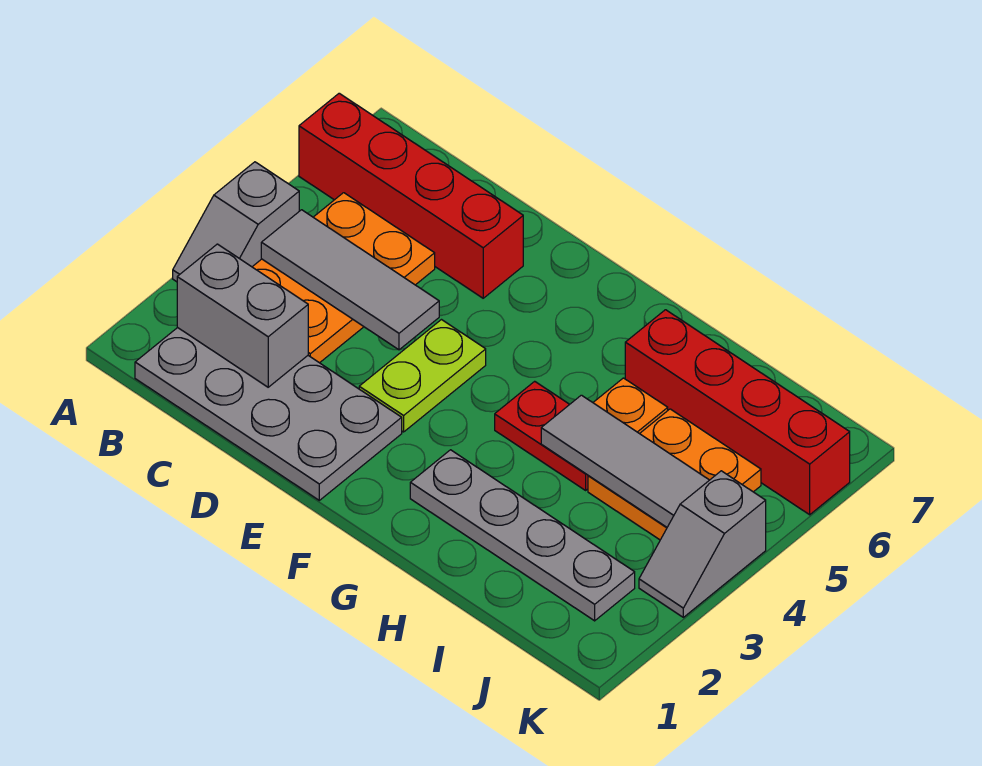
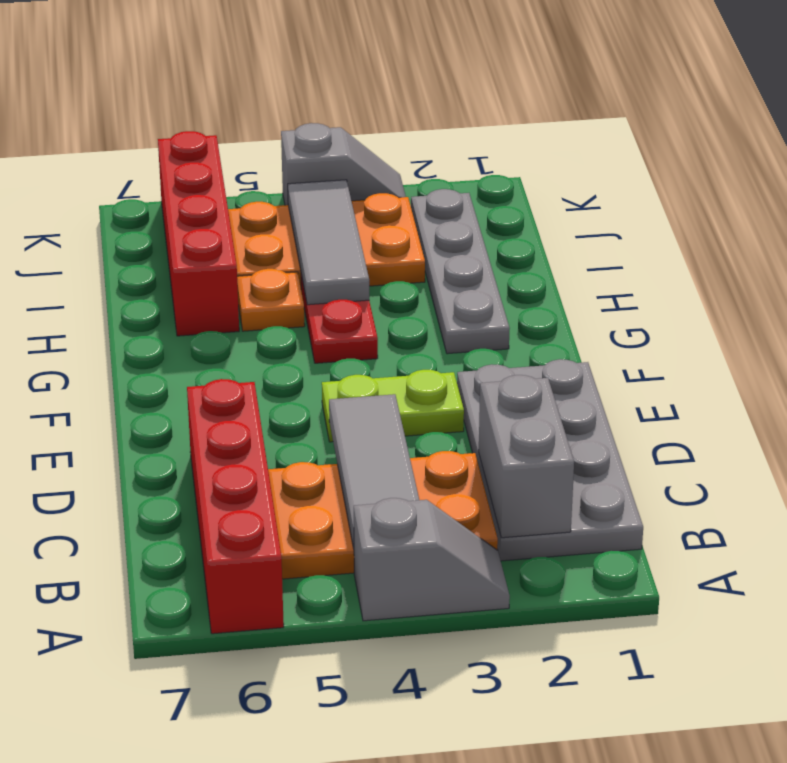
orange plate I4:J5 level 1 -> orange plate I3:J5 level 1

